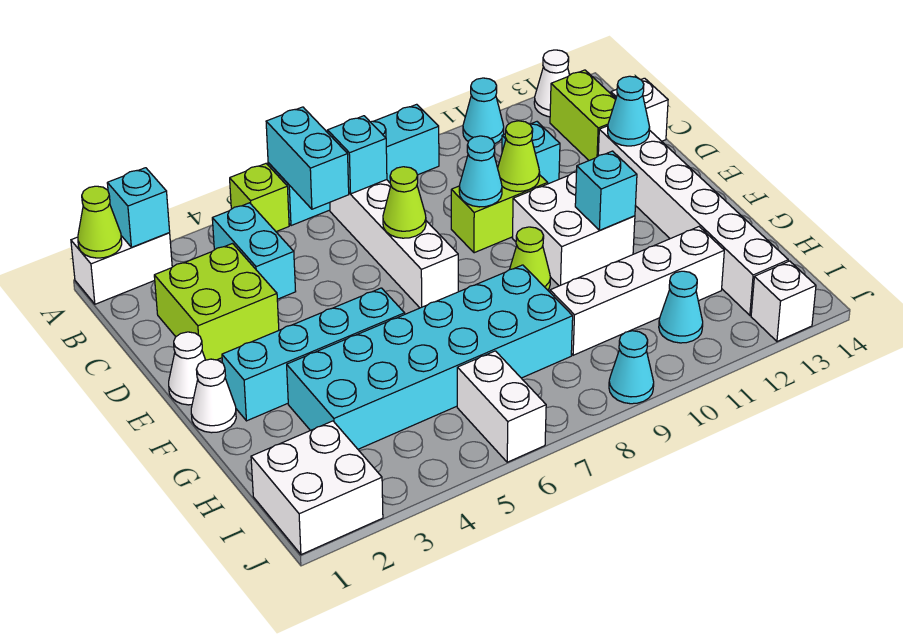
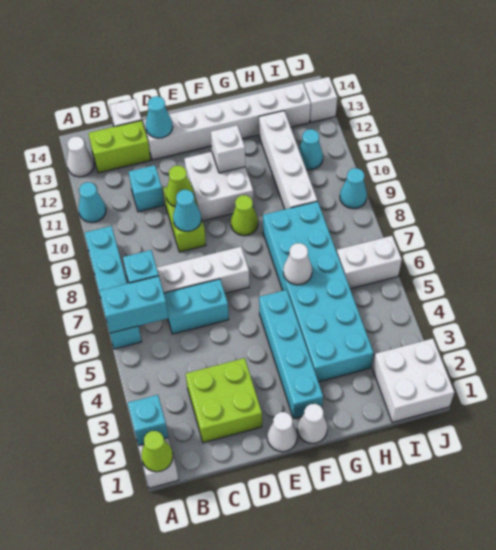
lime brick A5 level 1 -> none
cyan brick B4:C4 level 1 -> cyan brick C6:D6 level 1
lime cone D7 level 2 -> none
cyan brick F11 level 2 -> white brick F11 level 2
none -> white cone G6 level 2

